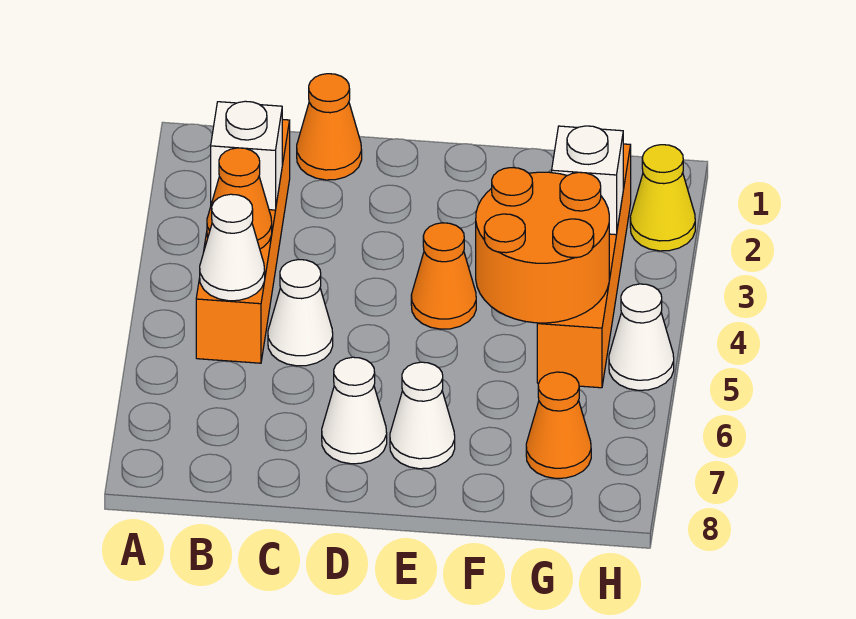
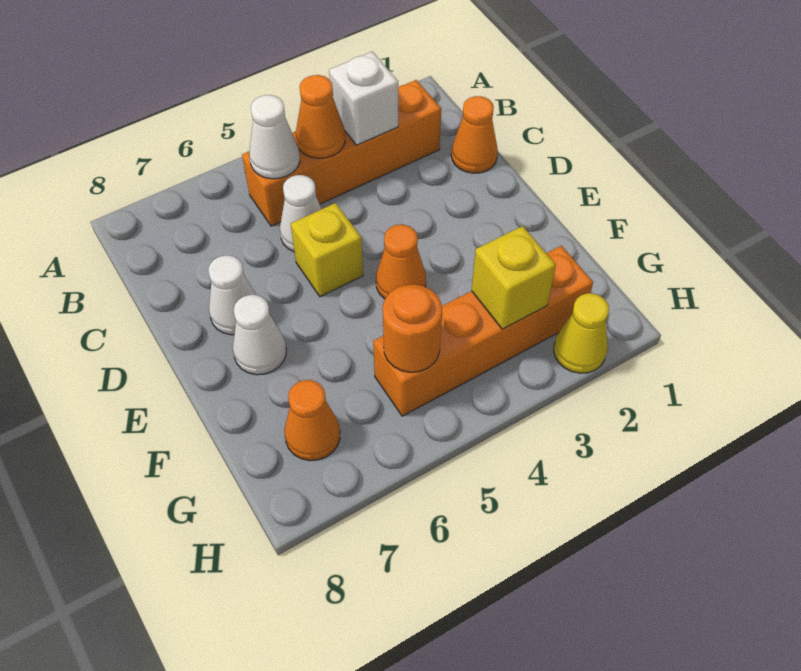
none -> yellow brick D5 level 1
orange round brick F4:G5 level 2 -> orange round brick G5 level 2
white brick G3 level 2 -> yellow brick G3 level 2
white cone H5 level 1 -> none

